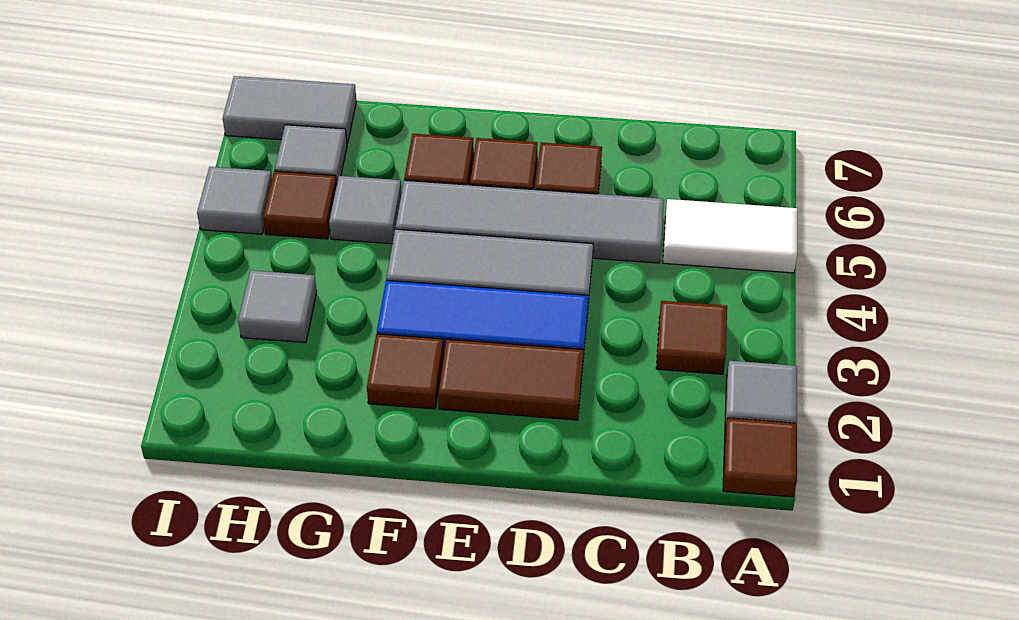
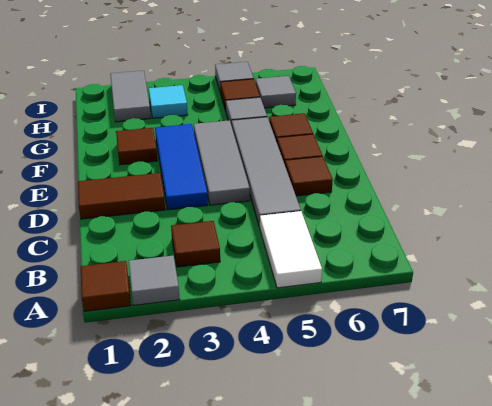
brown tile D2:E2 level 1 -> brown tile D1:D2 level 1
grey tile H3 level 1 -> cyan tile H3 level 1
grey tile H7:I7 level 1 -> grey tile H2:I2 level 1

